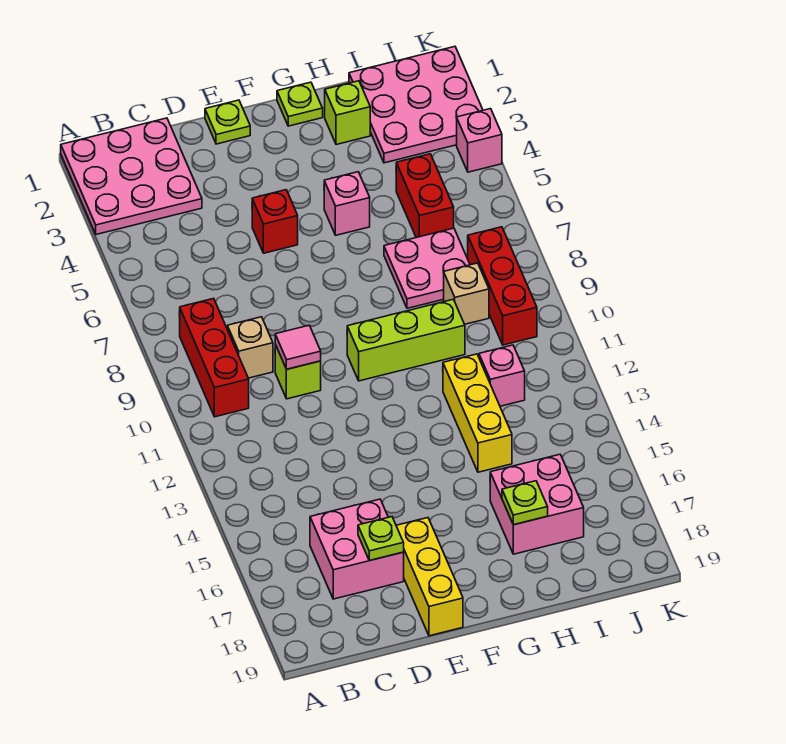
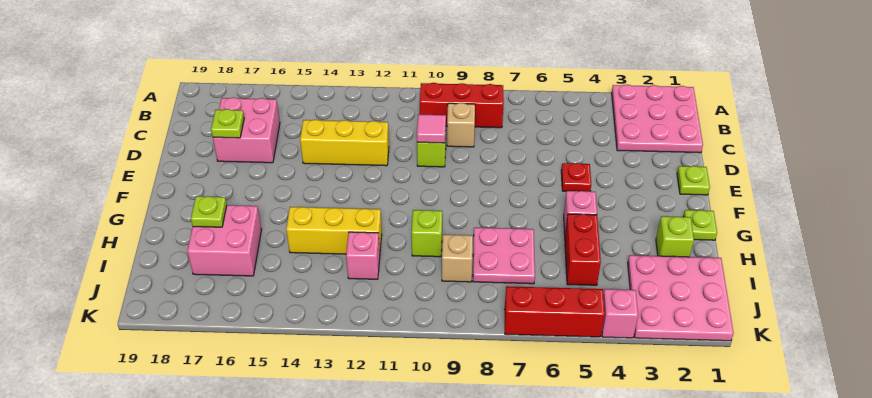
red brick E5 level 1 -> red plate E5 level 1
yellow brick E17:E19 level 1 -> yellow brick D12:D14 level 1
lime brick F10:H10 level 1 -> lime brick H10 level 1
red brick I5:I6 level 1 -> red brick H5:I5 level 1
red brick J8:J10 level 1 -> red brick K5:K7 level 1

